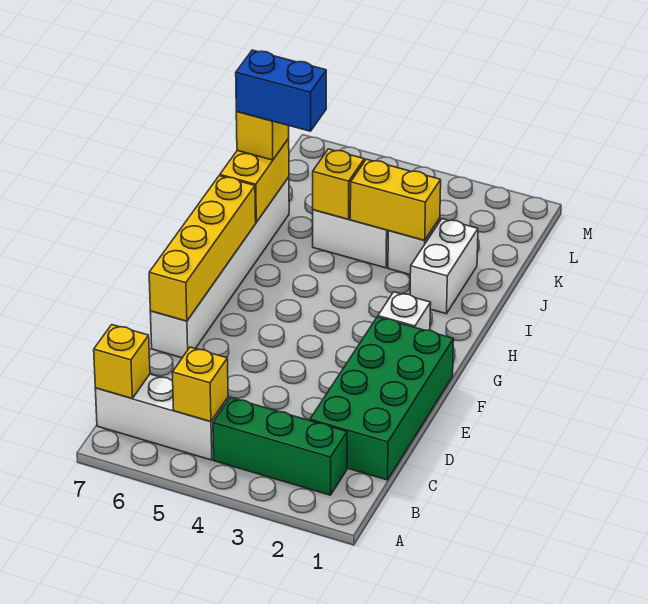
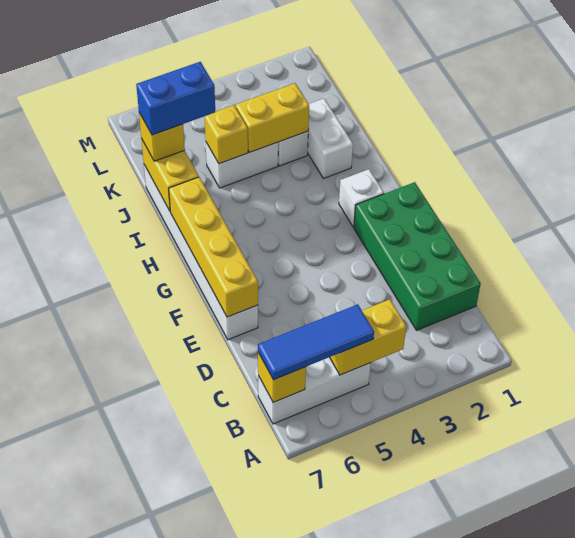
green brick B2:B4 level 1 -> none
yellow brick B5 level 2 -> yellow brick B4:B5 level 2
none -> blue tile B5:B7 level 3

